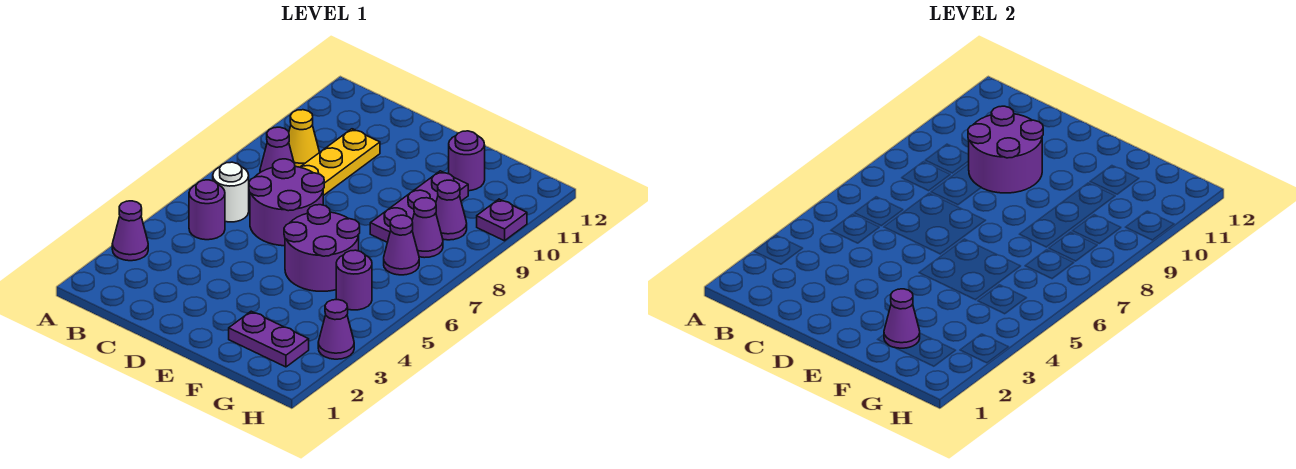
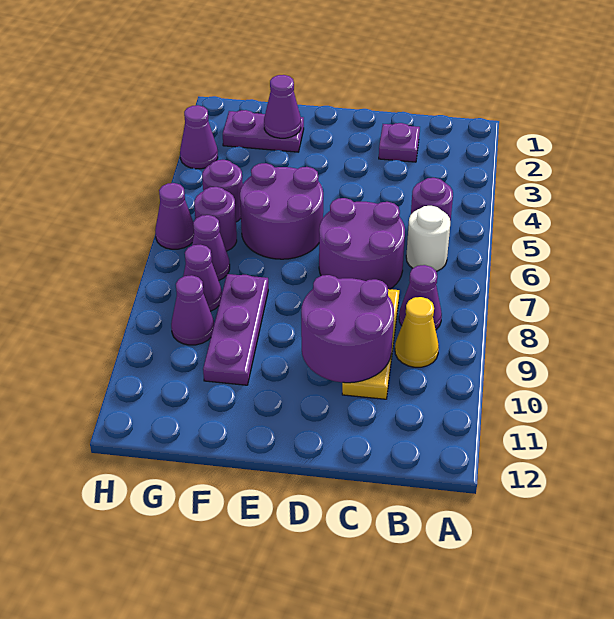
purple cone A3 level 1 -> purple cone H6 level 1
purple round brick F11 level 1 -> purple round brick G6 level 1
purple plate H10 level 1 -> purple plate C2 level 1

